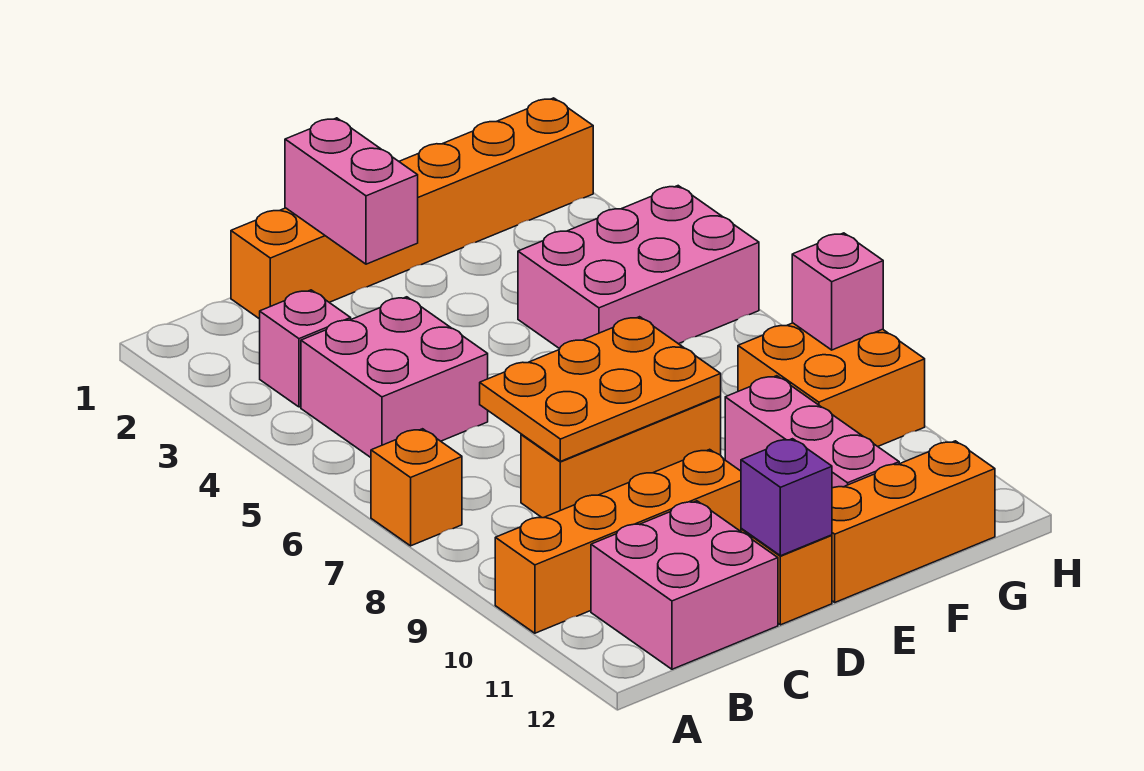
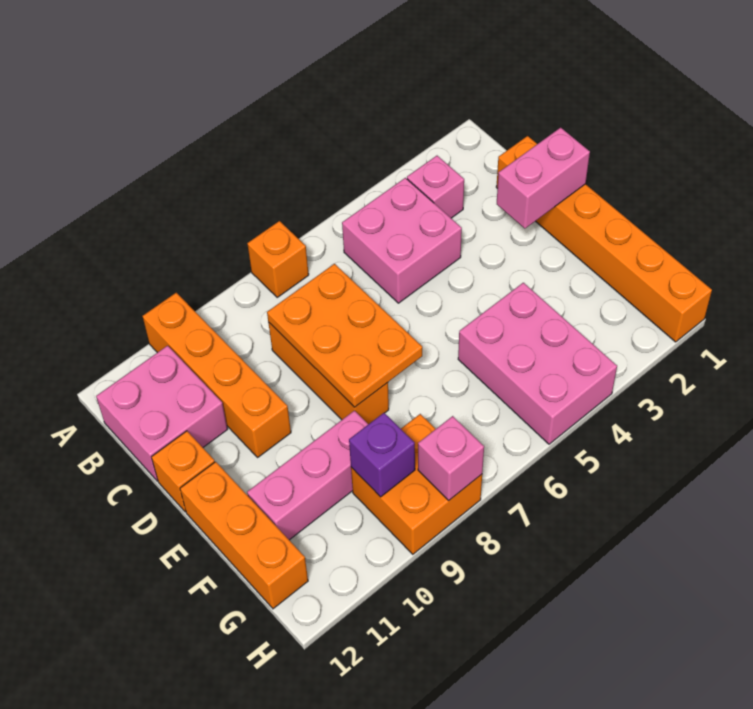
purple brick D12 level 2 -> purple brick G9 level 2

